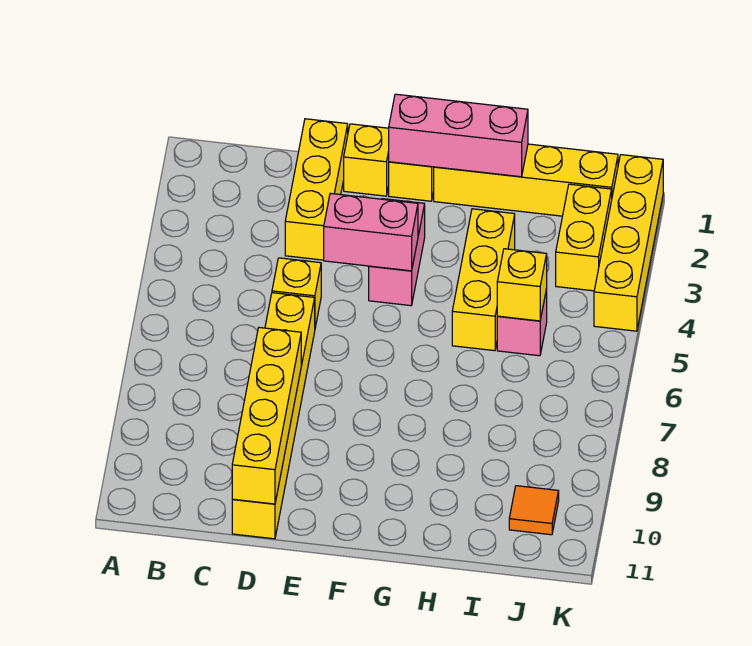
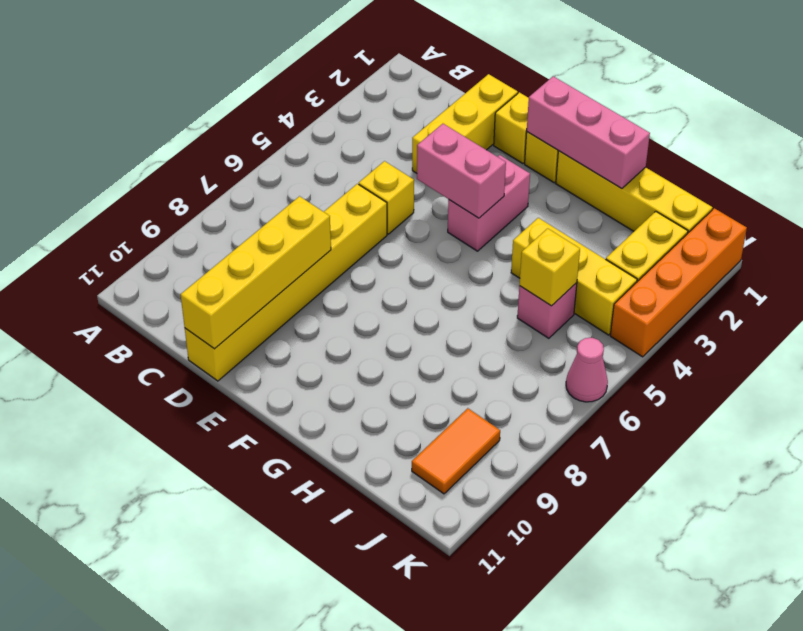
yellow brick H3:H5 level 1 -> yellow brick H4:J4 level 1
orange tile J10 level 1 -> orange tile J9:J10 level 1
yellow brick K1:K4 level 1 -> orange brick K1:K4 level 1
none -> pink cone K6 level 1

